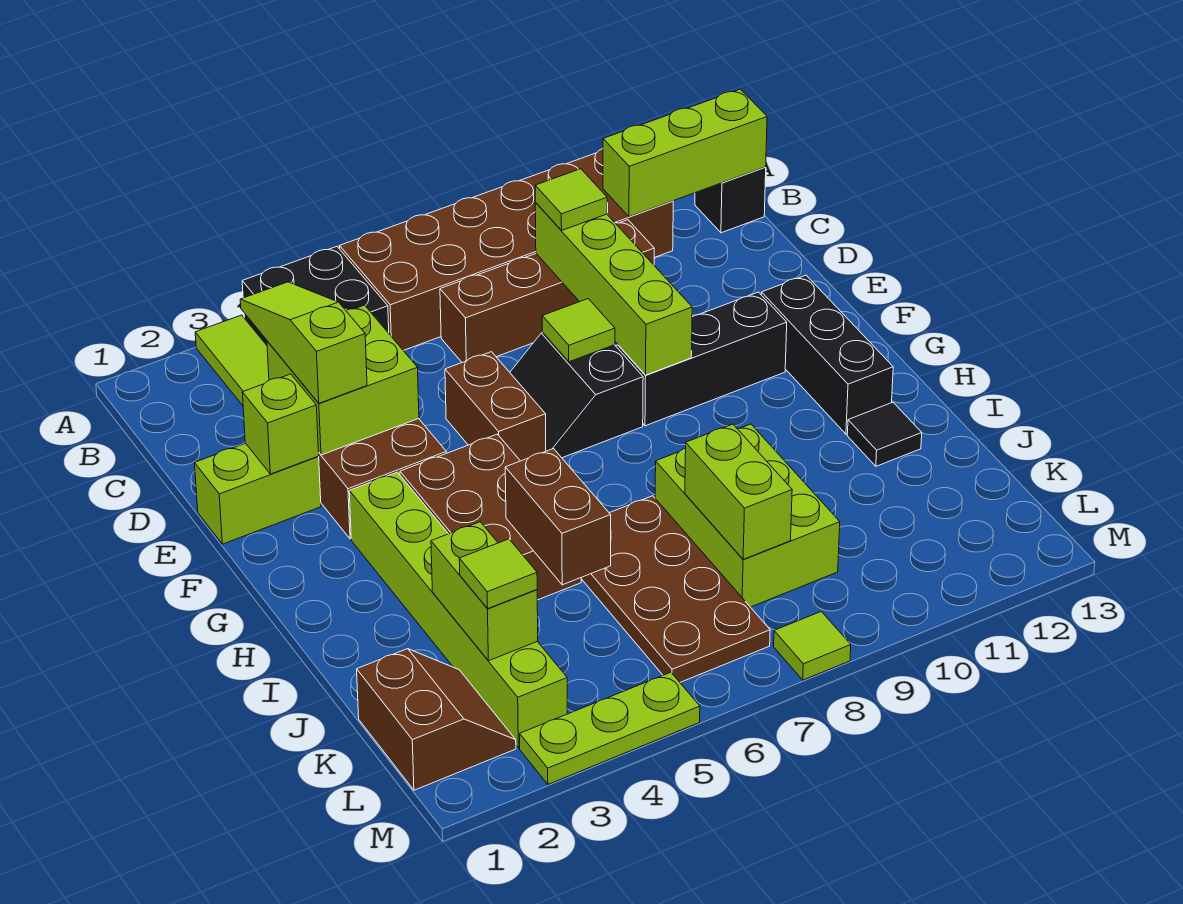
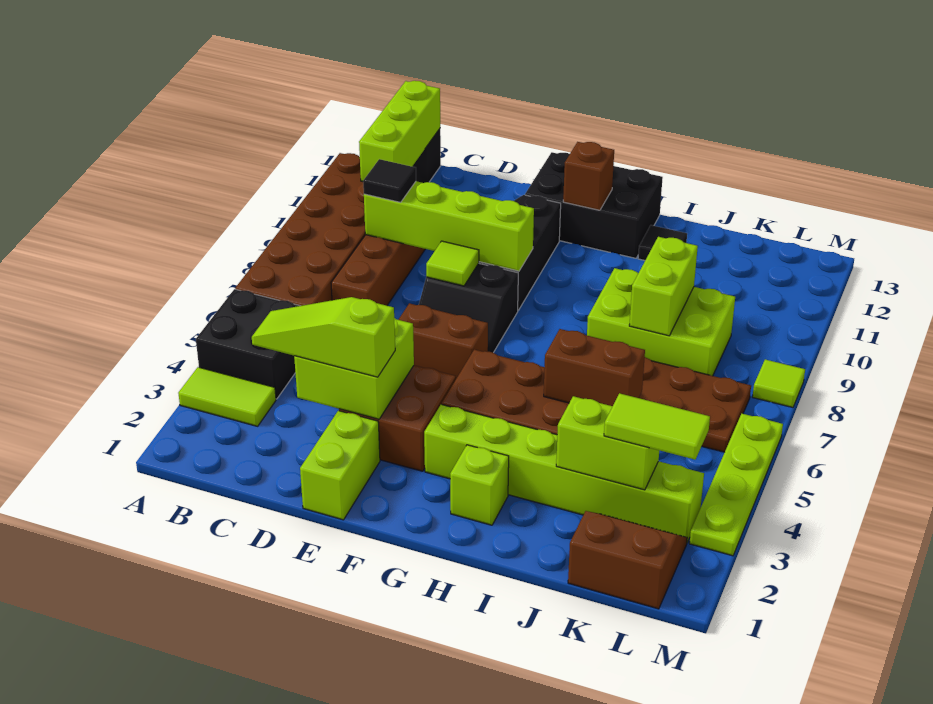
lime tile C9 level 3 -> black tile C9 level 3
lime brick E2 level 2 -> lime brick H2 level 1
black brick F12:H12 level 1 -> black brick F12:H13 level 1
none -> brown brick G12 level 2
lime brick J8:K8 level 2 -> lime brick J8:J9 level 2
lime tile K3 level 3 -> lime tile K3:L3 level 3
lime plate M3:M5 level 1 -> lime plate M3:M6 level 1

